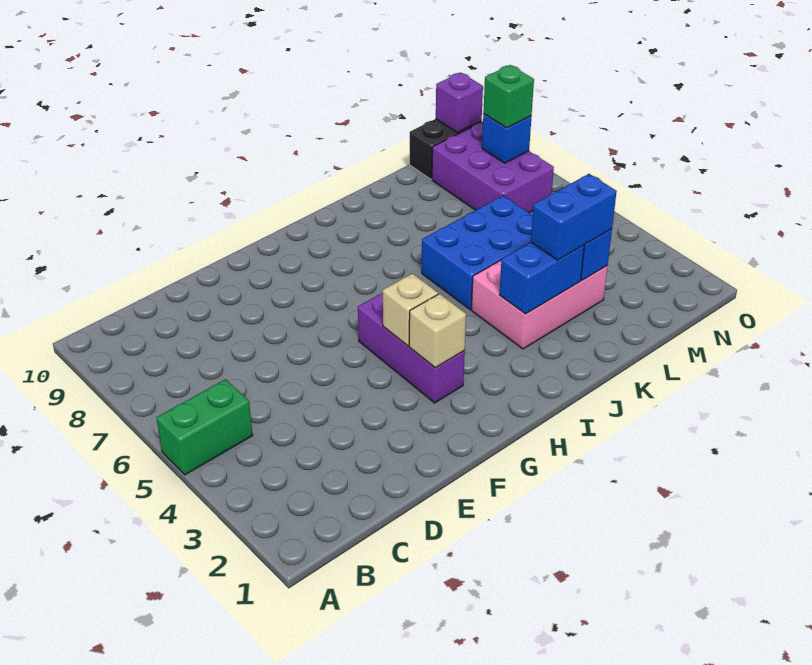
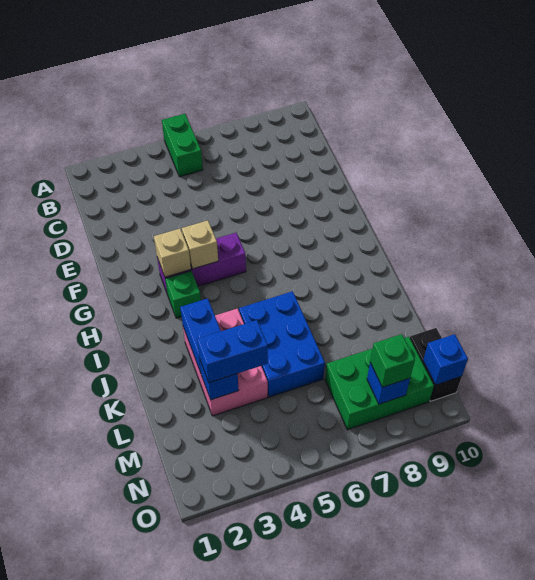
none -> green brick H3 level 1
blue brick K3:L3 level 3 -> blue brick L3:L4 level 3
purple brick M7:N9 level 1 -> green brick M7:N9 level 1
purple brick N10 level 2 -> blue brick N10 level 2

